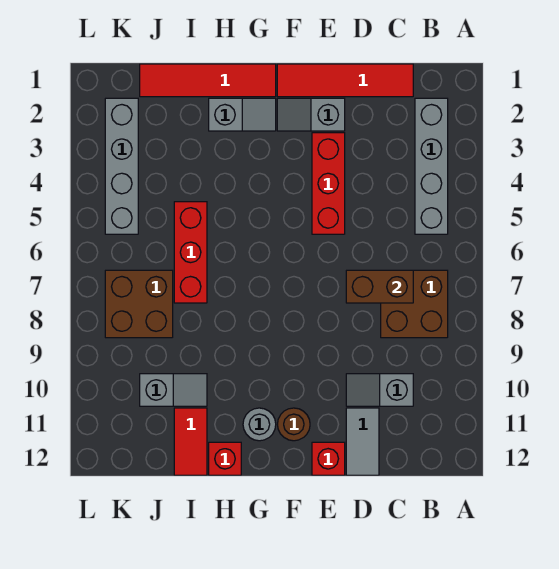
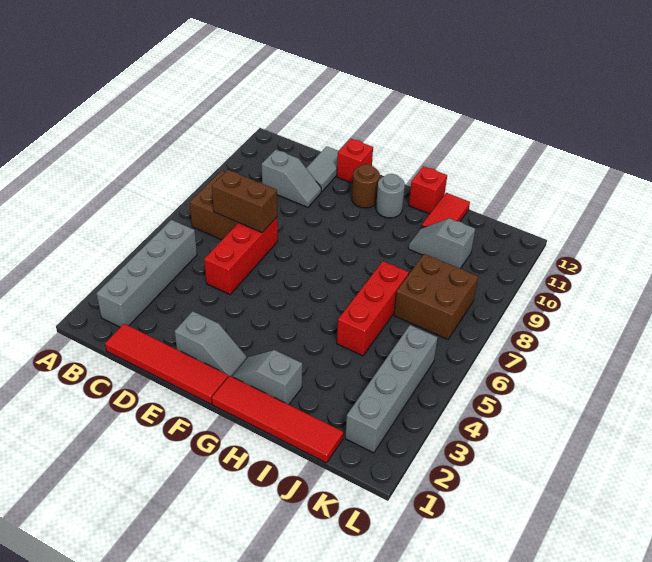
red brick E3:E5 level 1 -> red brick D5:D7 level 1

